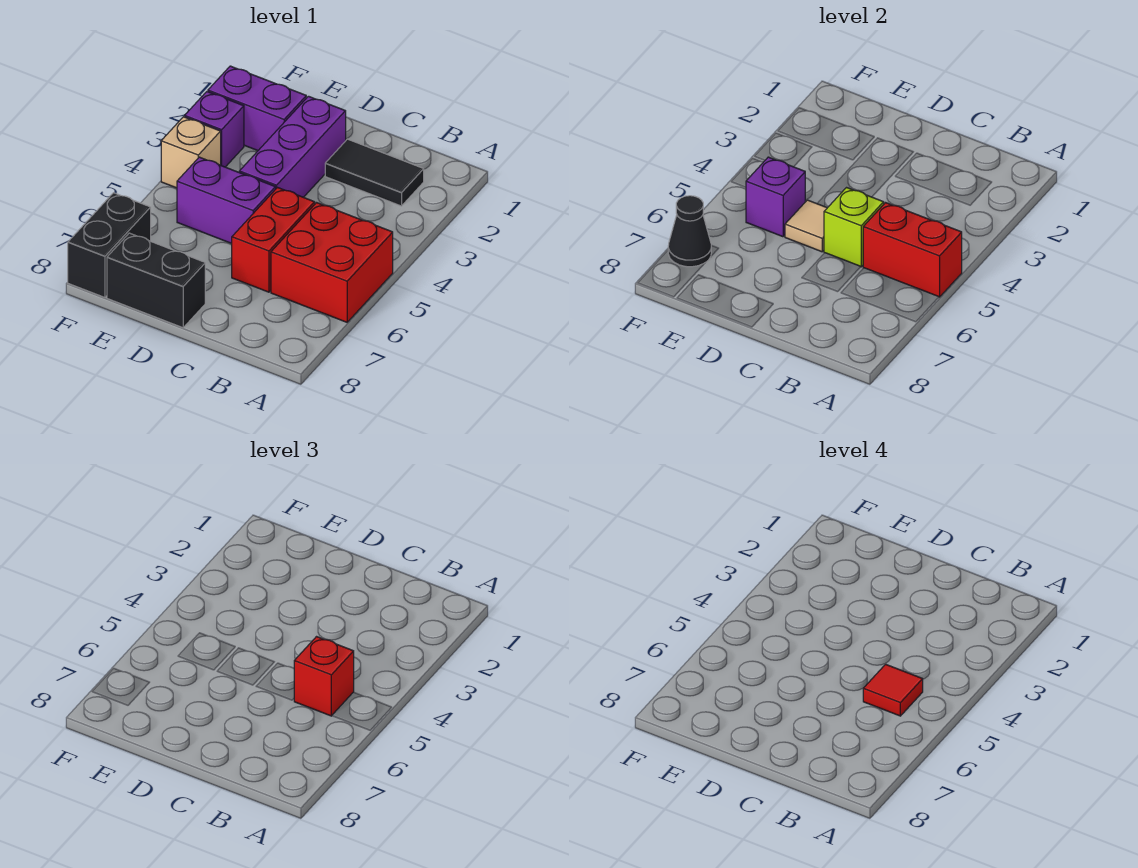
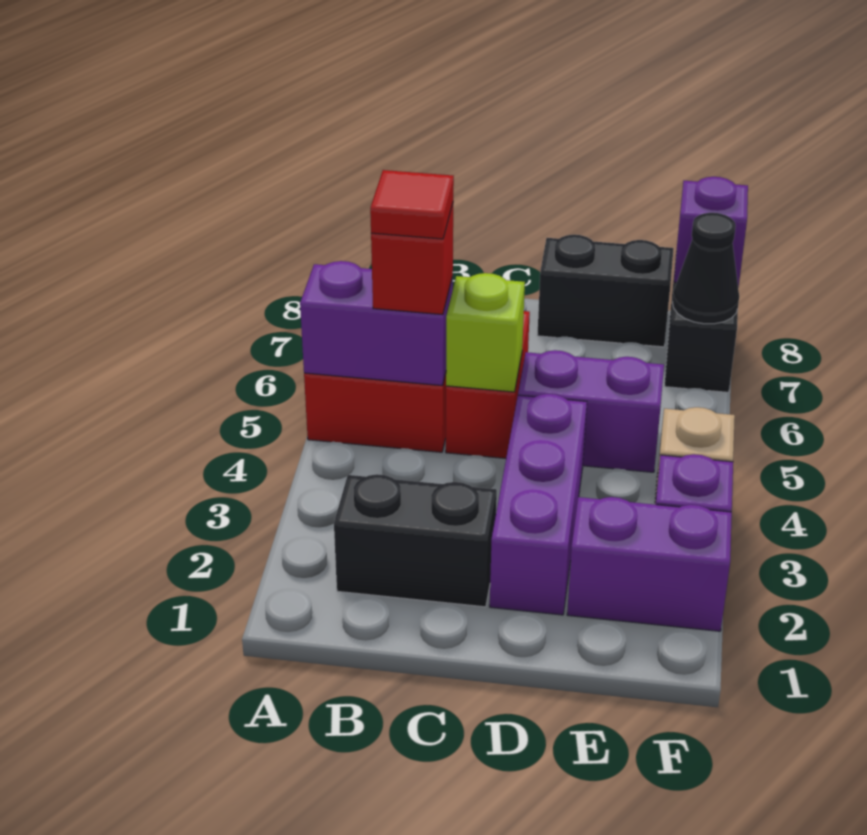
red brick A5:B5 level 2 -> purple brick A5:B5 level 2
black tile B2:C2 level 1 -> black brick B2:C2 level 1
tan tile D5 level 2 -> none
purple brick E5 level 2 -> purple brick F8 level 2

